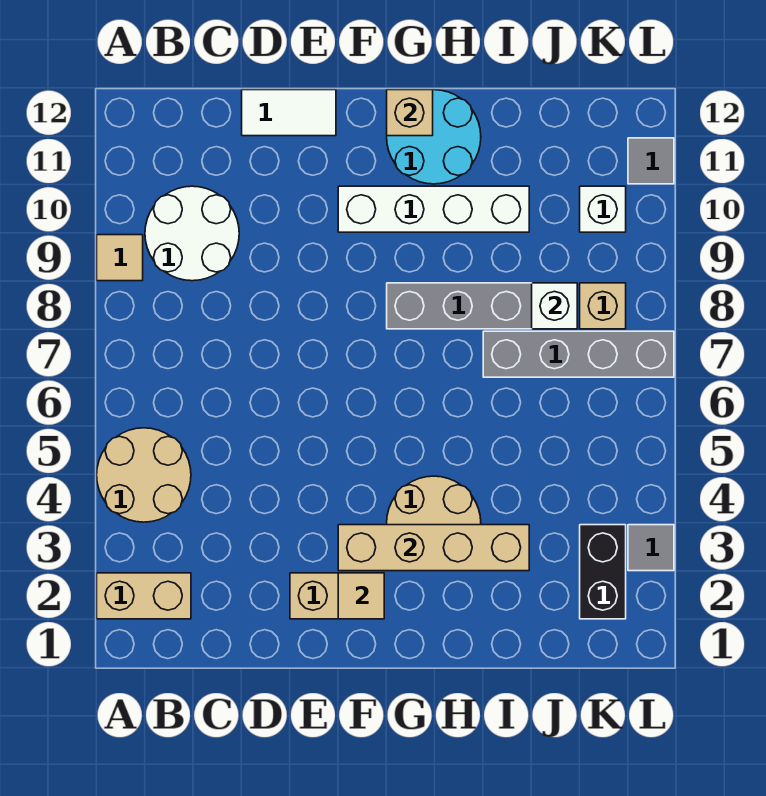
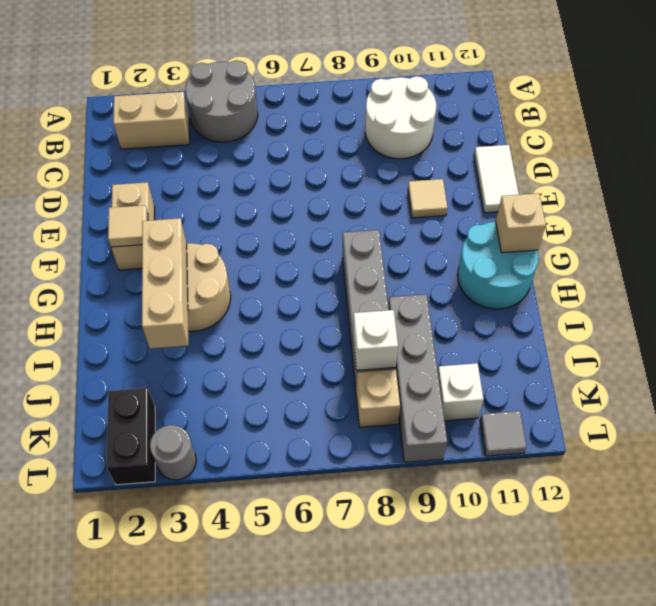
tan brick A2:B2 level 1 -> tan brick B2:B3 level 1
tan round brick A4:B5 level 1 -> grey round brick A4:B5 level 1
tan tile A9 level 1 -> tan tile E10 level 1
tan brick F3:I3 level 2 -> tan brick G3:I3 level 2
white brick F10:I10 level 1 -> none
grey brick I7:L7 level 1 -> grey brick I9:L9 level 1
black brick K2:K3 level 1 -> black brick K2:L2 level 1
grey tile L3 level 1 -> grey round brick L3 level 1

